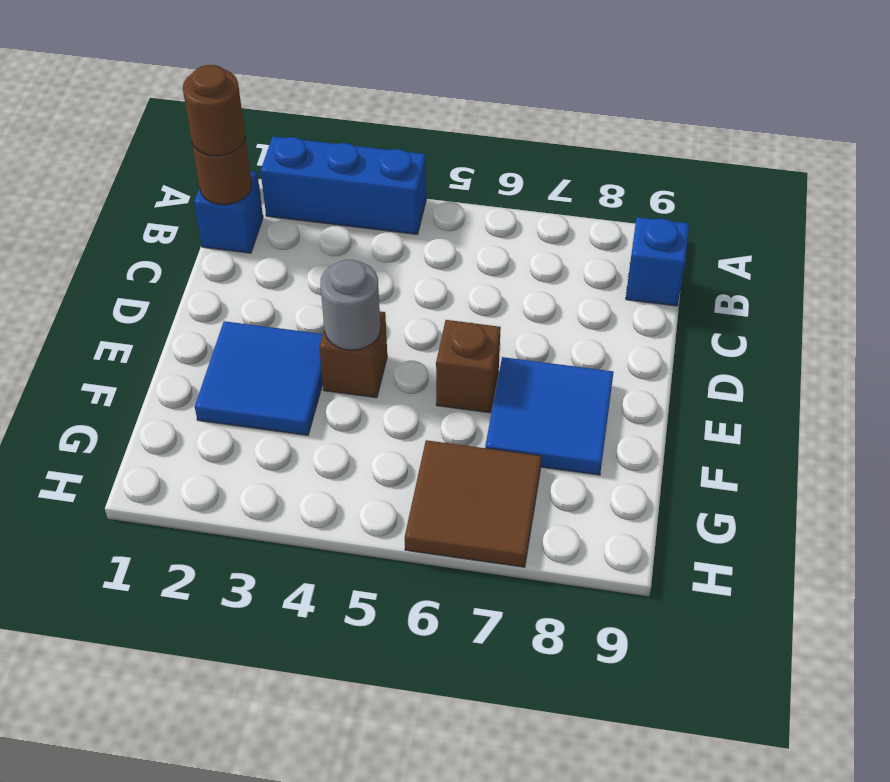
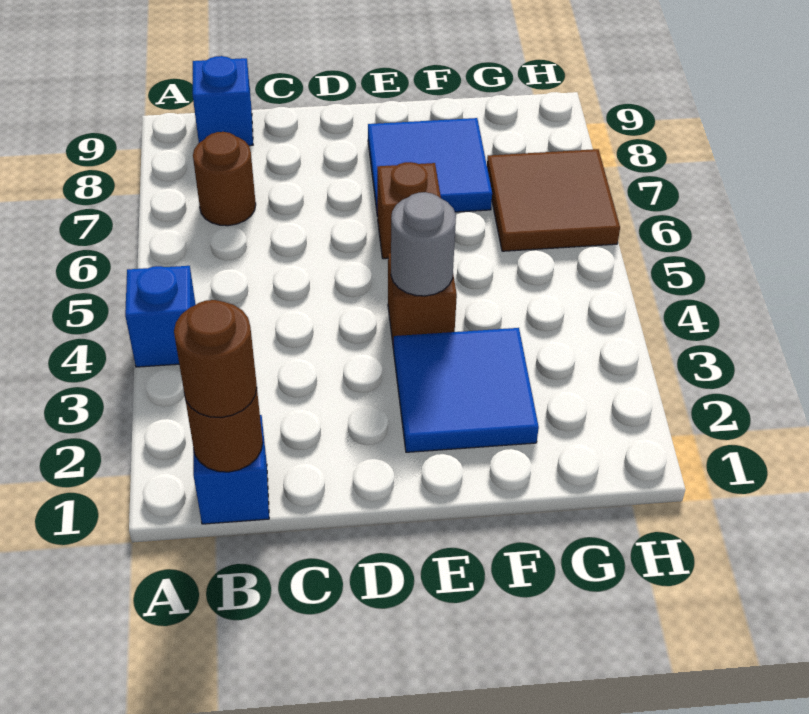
blue brick A2:A4 level 1 -> blue brick A4 level 1
none -> brown round brick B7 level 1

